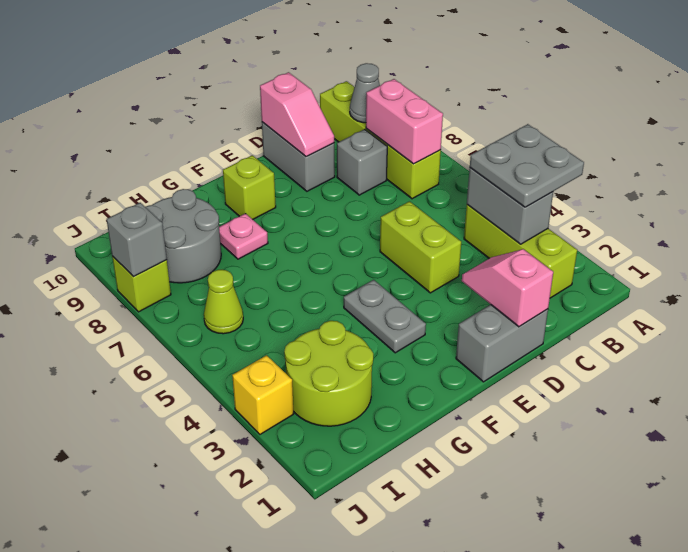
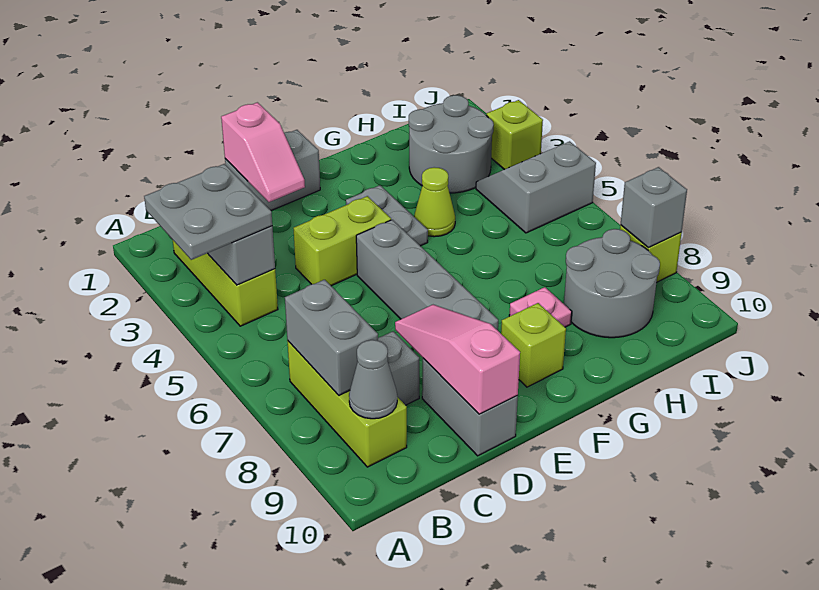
lime brick B7:B10 level 1 -> lime brick B7:B9 level 1
pink brick B7:B8 level 2 -> grey brick B7:B8 level 2
lime brick D4:D5 level 1 -> lime brick D4:E4 level 1
pink slope D9:D10 level 2 top 10 -> pink slope D8:D10 level 2 top 10
none -> grey brick E5:E8 level 1
lime round brick H2:I3 level 1 -> grey round brick H2:I3 level 1
none -> grey slope I4:J5 level 1 top 5
lime cone I6 level 1 -> lime cone G4 level 1
yellow brick J3 level 1 -> lime brick J3 level 1

